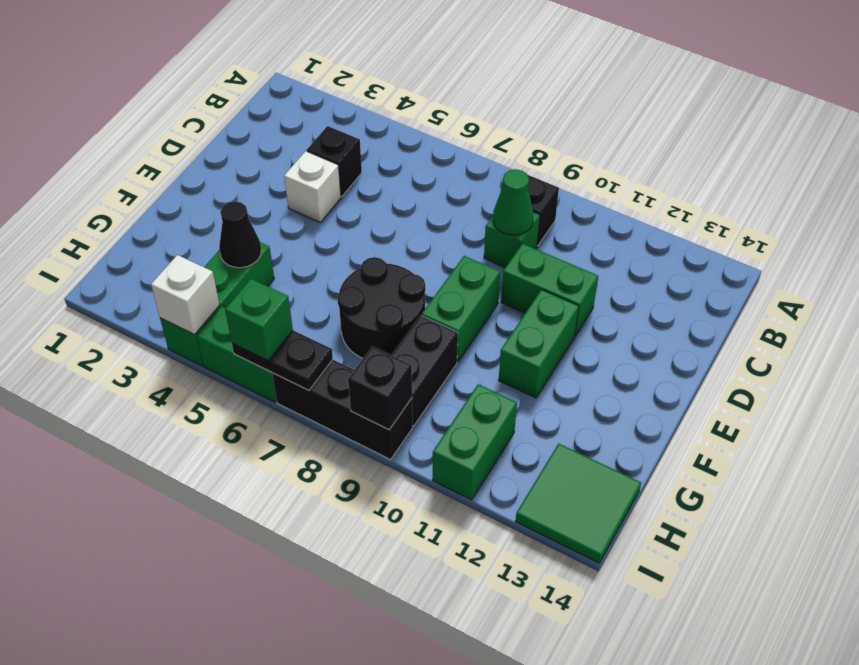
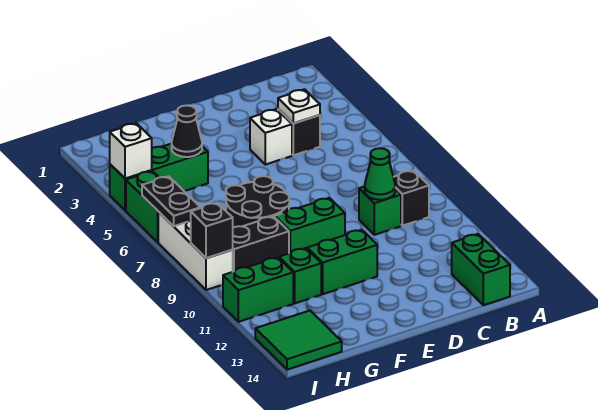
none -> white plate C4 level 2
green brick D10:D11 level 1 -> green brick B13:B14 level 1
green brick I6 level 3 -> green brick G11 level 1
black brick I7:I9 level 1 -> white brick I7:I9 level 1

